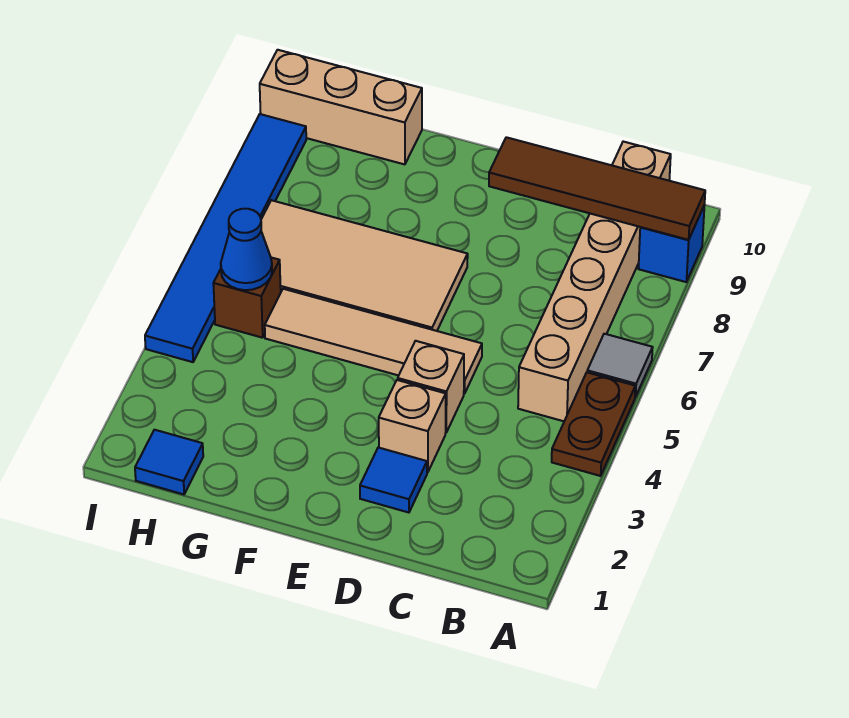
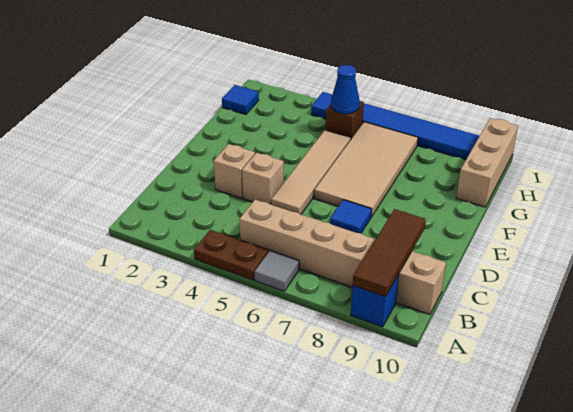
brown tile A9:D9 level 2 -> brown tile A9:C9 level 2
blue tile D2 level 1 -> blue tile D7 level 1

